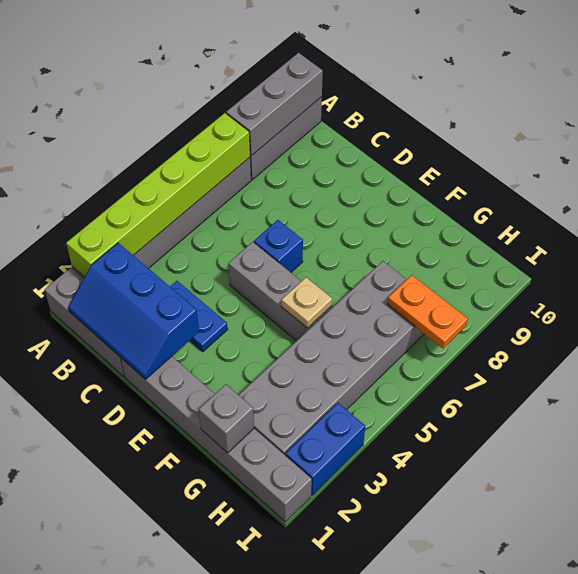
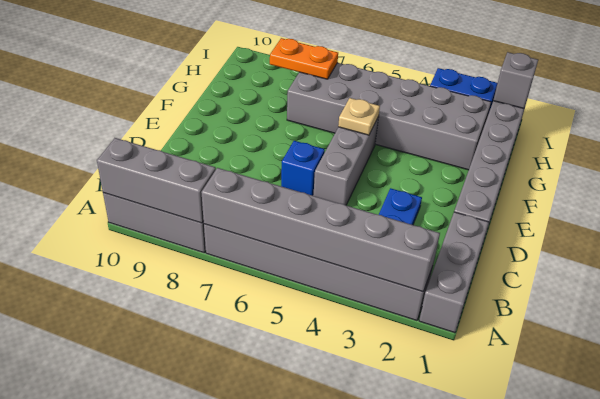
lime brick A2:A7 level 2 -> grey brick A2:A7 level 2
blue slope B1:D2 level 2 top 2 -> none
grey brick G1 level 2 -> grey brick I1 level 2
orange plate H7:I7 level 2 -> orange plate H7:H8 level 2

